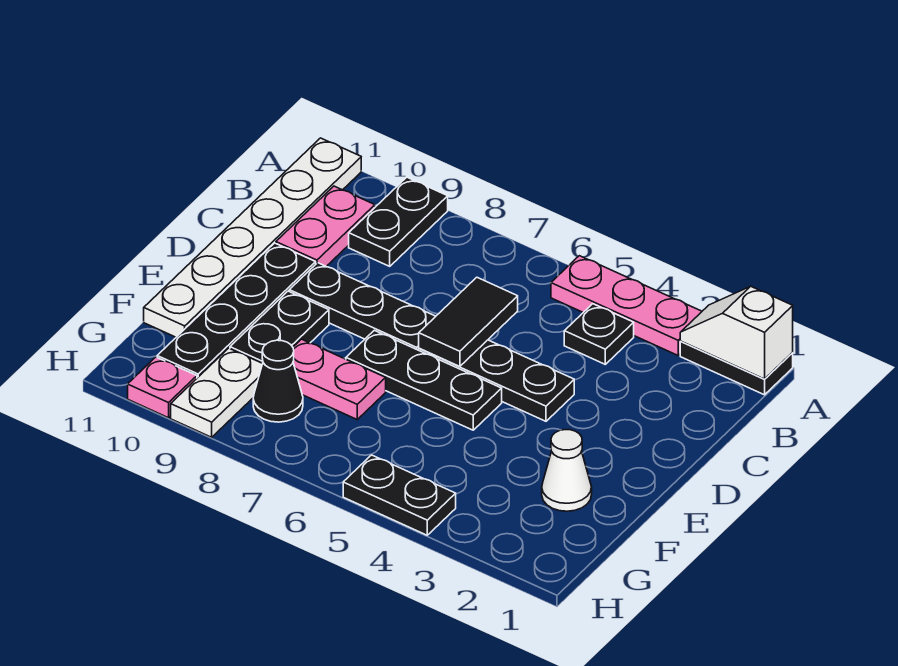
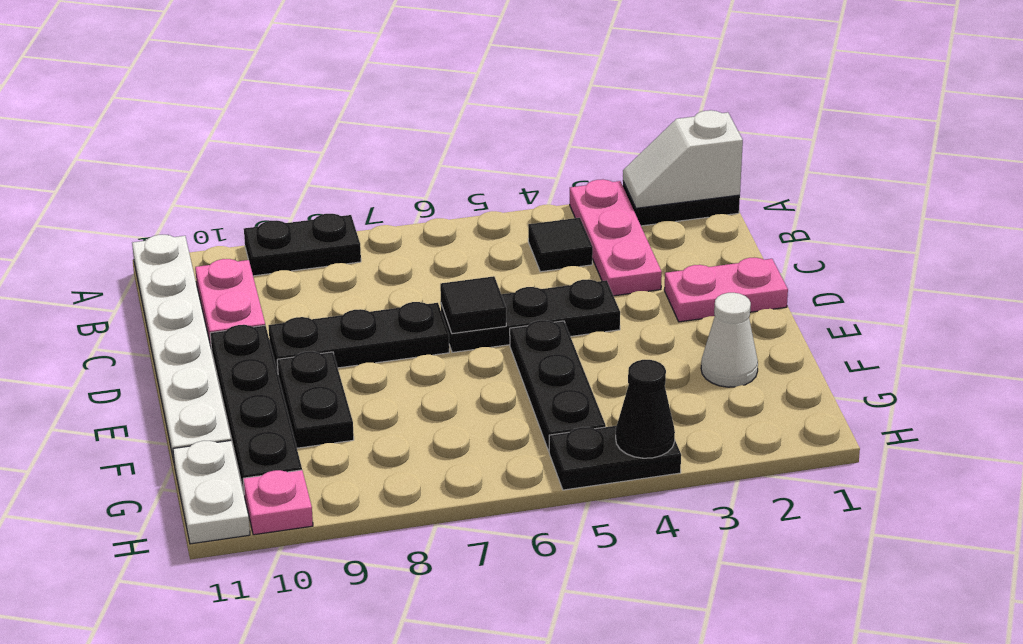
pink plate A3:A5 level 1 -> pink plate A3:C3 level 1
black plate A9:B9 level 1 -> black plate A8:A9 level 1
black plate B4 level 1 -> black tile B4 level 1
black tile C6:D6 level 2 -> black tile D6 level 2
black plate E5:E7 level 1 -> black plate E5:G5 level 1
pink plate F7:F8 level 1 -> pink plate D1:D2 level 1
black cone G8 level 1 -> black cone H4 level 2
white plate G9:H9 level 1 -> white plate G11:H11 level 1

